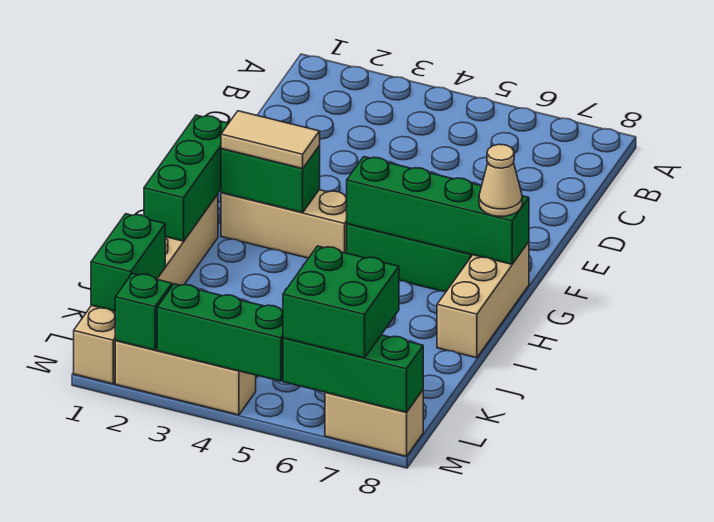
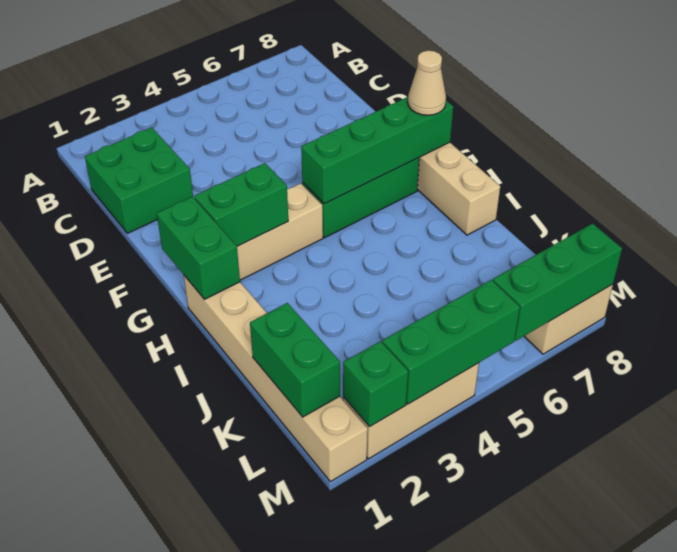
green brick G1:I1 level 2 -> green brick G1:H1 level 2
tan tile G2:G3 level 3 -> none
green brick L6:M7 level 3 -> green brick C1:D2 level 1

